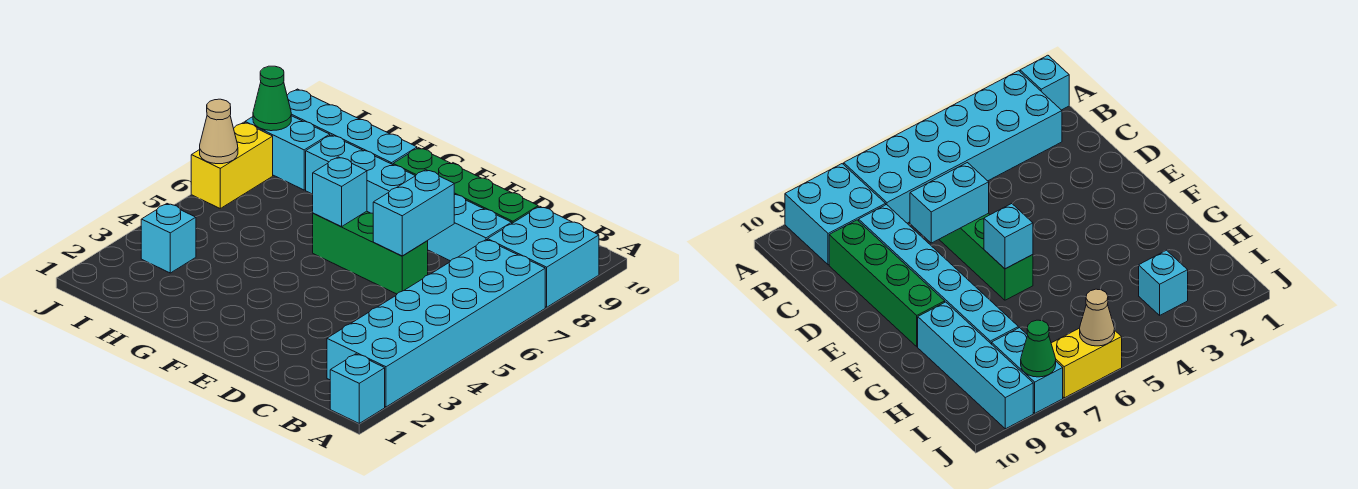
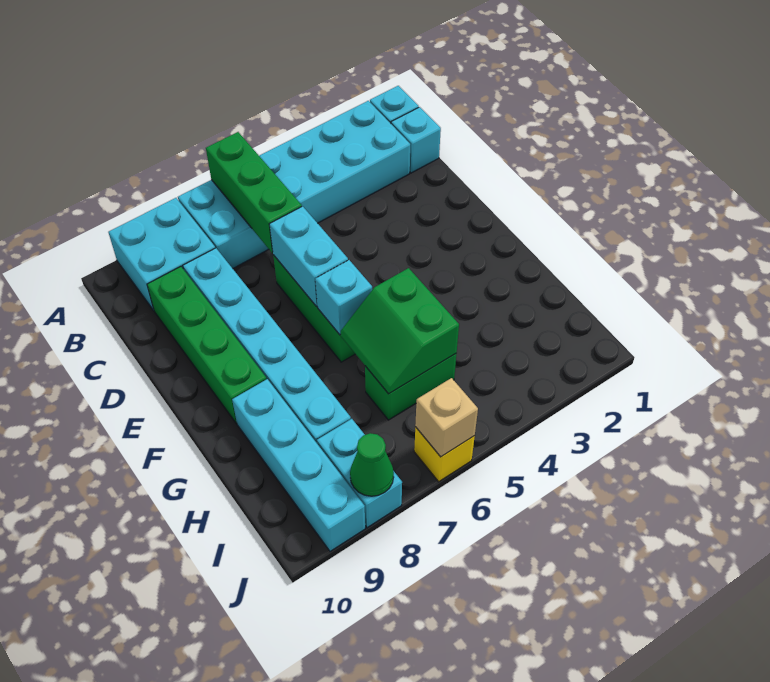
none -> green brick A6:C6 level 2
cyan brick D6:D7 level 2 -> cyan brick D6:E6 level 2
none -> green slope G5:H6 level 2 top 5
none -> green brick H5:H6 level 1
cyan brick I3 level 1 -> cyan brick B1 level 1
yellow brick J6:J7 level 1 -> yellow brick J6 level 1
tan cone J6 level 2 -> tan brick J6 level 2

